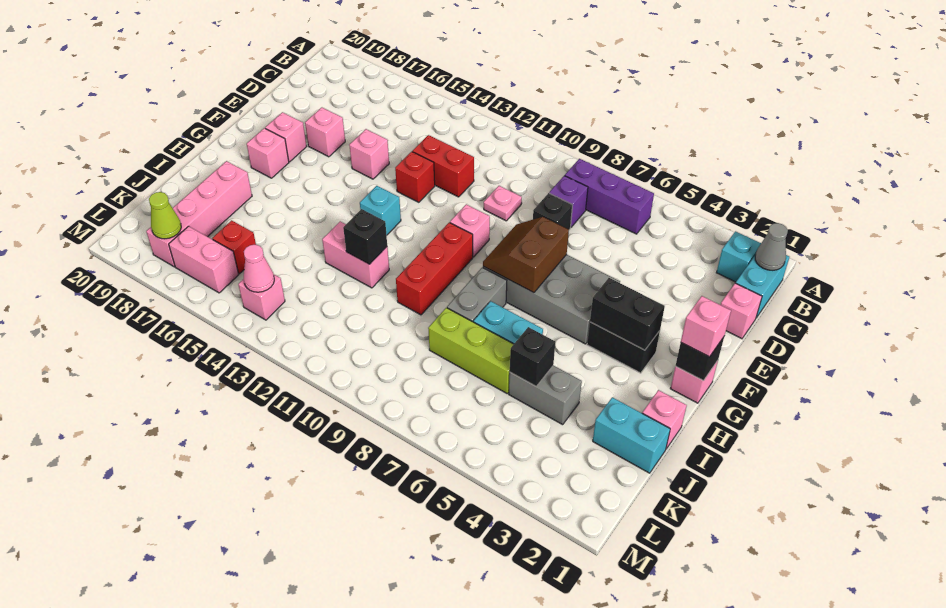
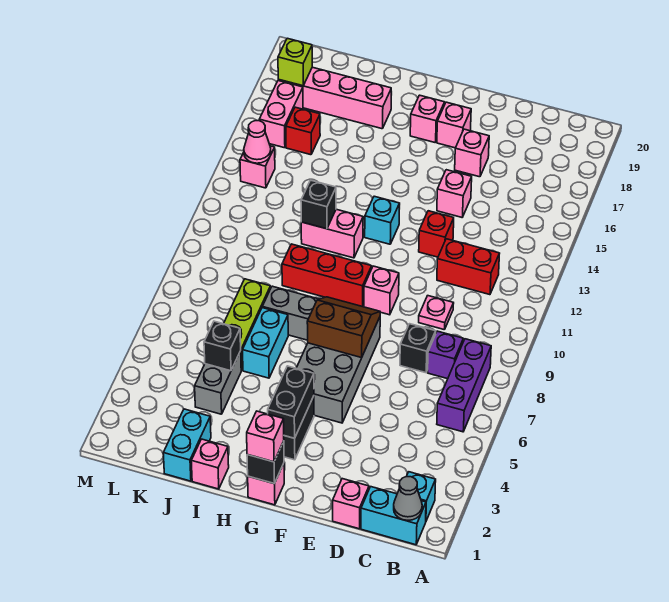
red brick D12:D13 level 1 -> red brick C12:D12 level 1
pink brick I12:I13 level 1 -> pink brick H12:I12 level 1
lime cone L18 level 2 -> lime brick L18 level 2

